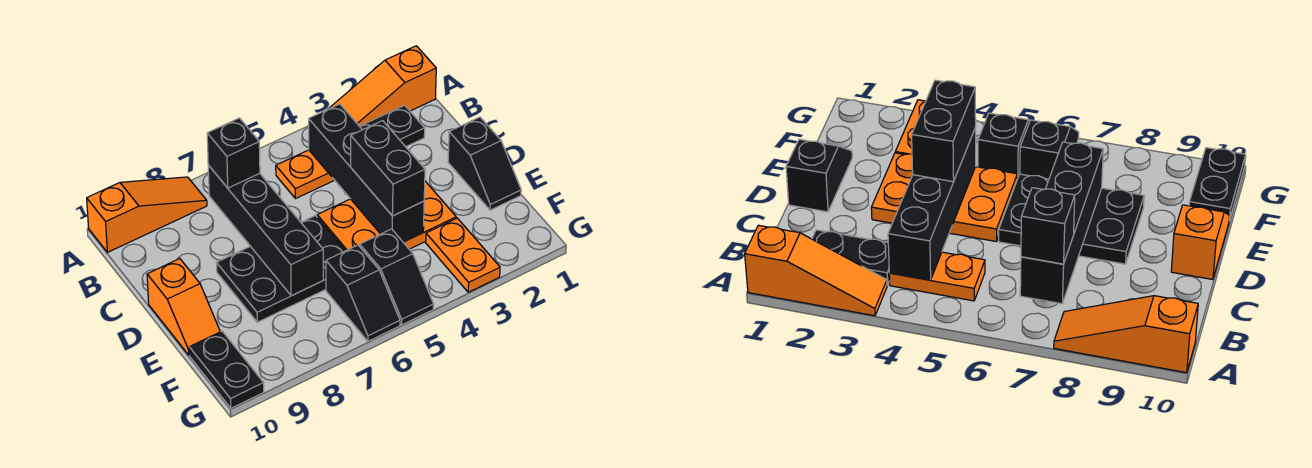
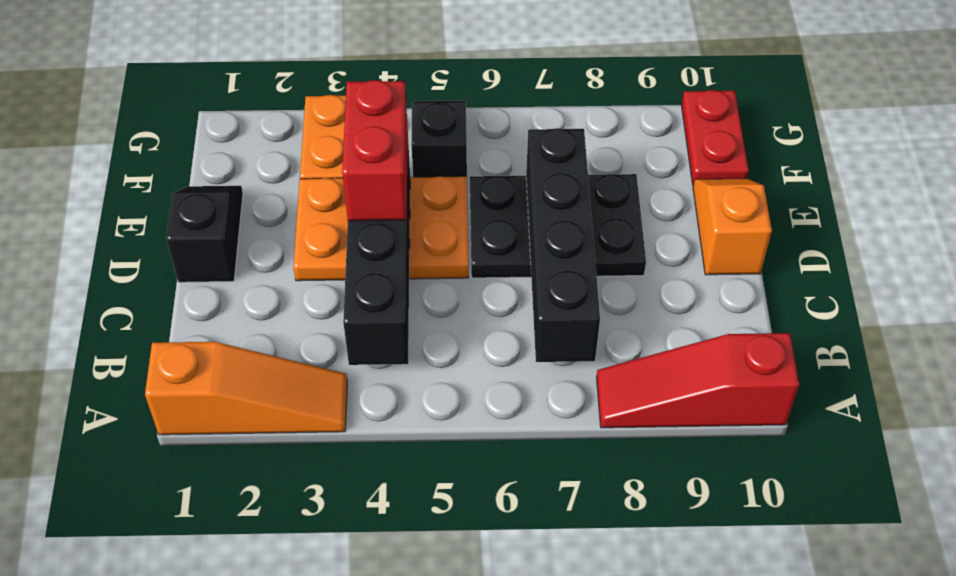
orange slope A8:A10 level 1 top 10 -> red slope A8:A10 level 1 top 10
black plate B2:B3 level 1 -> none
orange plate B4:B5 level 1 -> none
black brick B7 level 3 -> none
black brick D4:E4 level 3 -> red brick D4:E4 level 3
black slope F6:G6 level 1 top F -> none
black plate F10:G10 level 1 -> red plate F10:G10 level 1

